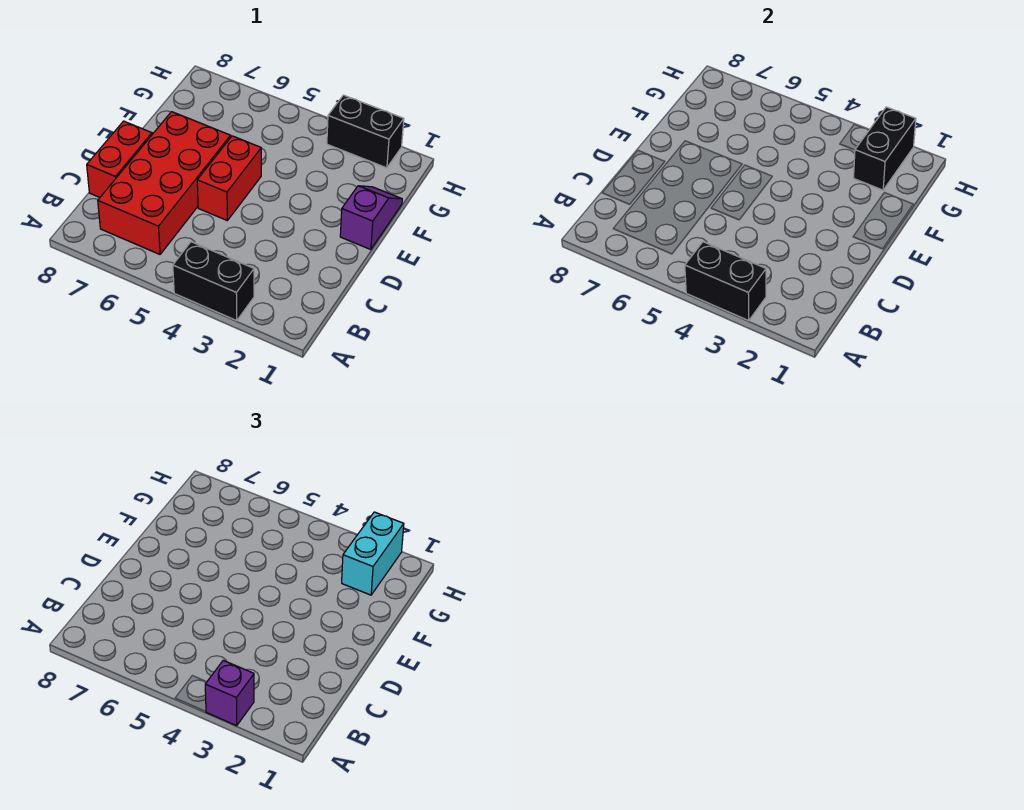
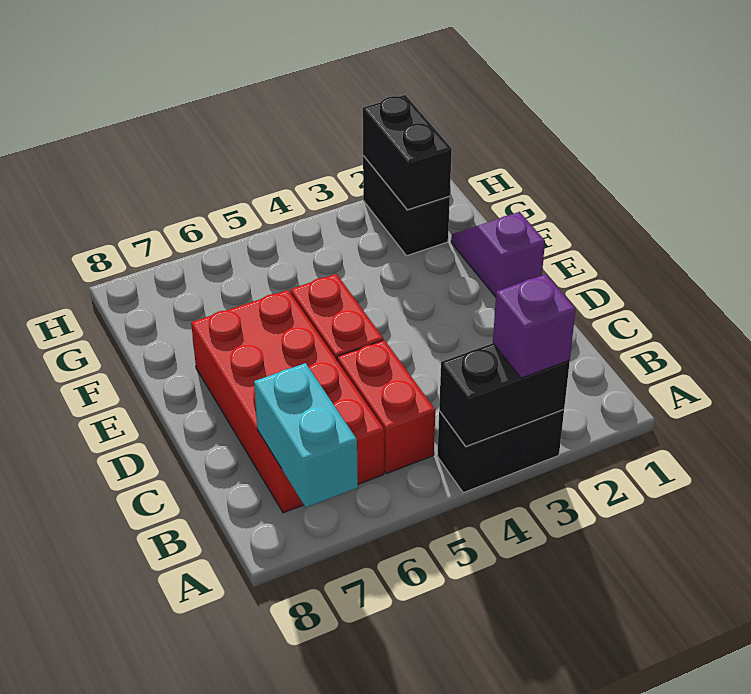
red brick C8:D8 level 1 -> red brick B5:C5 level 1
cyan brick G2:H2 level 3 -> cyan brick A7:B7 level 2
black brick H2:H3 level 1 -> black brick G2:H2 level 1

